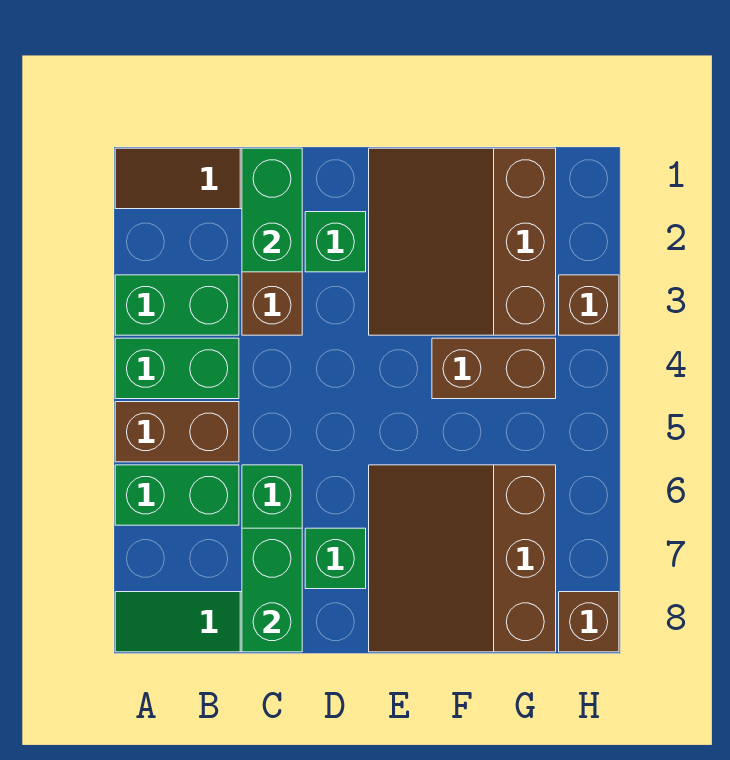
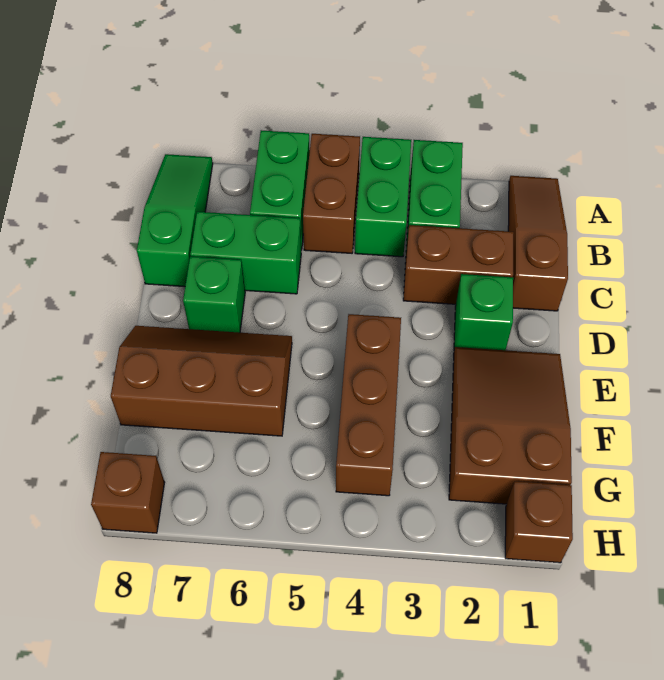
green brick C1:C2 level 2 -> none
green brick C7:C8 level 2 -> none
brown slope E1:G3 level 1 top G -> brown slope E1:G2 level 1 top G
brown slope E6:G8 level 1 top G -> brown slope E6:F8 level 1 top F
brown brick F4:G4 level 1 -> brown brick E4:G4 level 1
brown brick H3 level 1 -> brown brick H1 level 1

